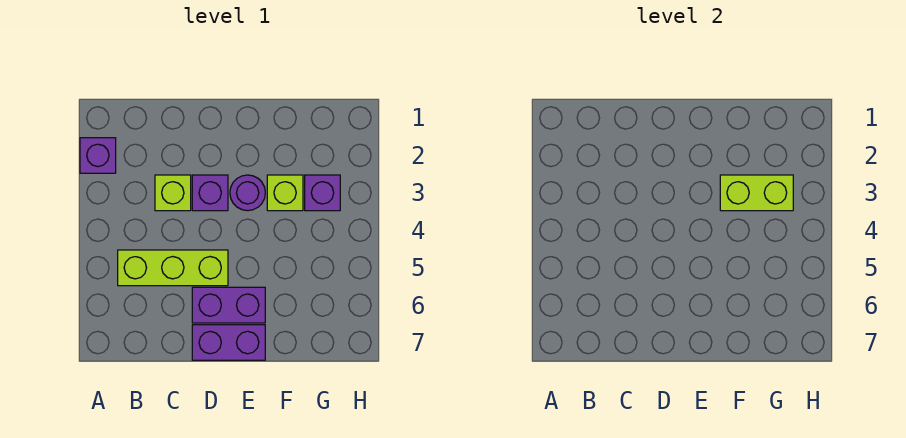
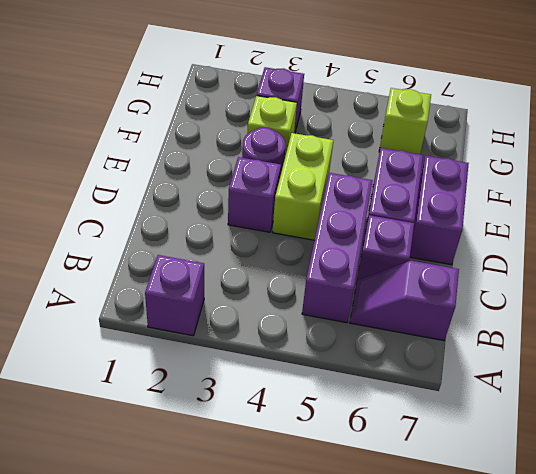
lime brick B5:D5 level 1 -> purple brick B5:D5 level 1
none -> purple slope B6:B7 level 1 top 7
lime brick C3 level 1 -> lime brick G6 level 1
none -> purple brick C6 level 1
lime brick F3:G3 level 2 -> lime brick D4:E4 level 1

